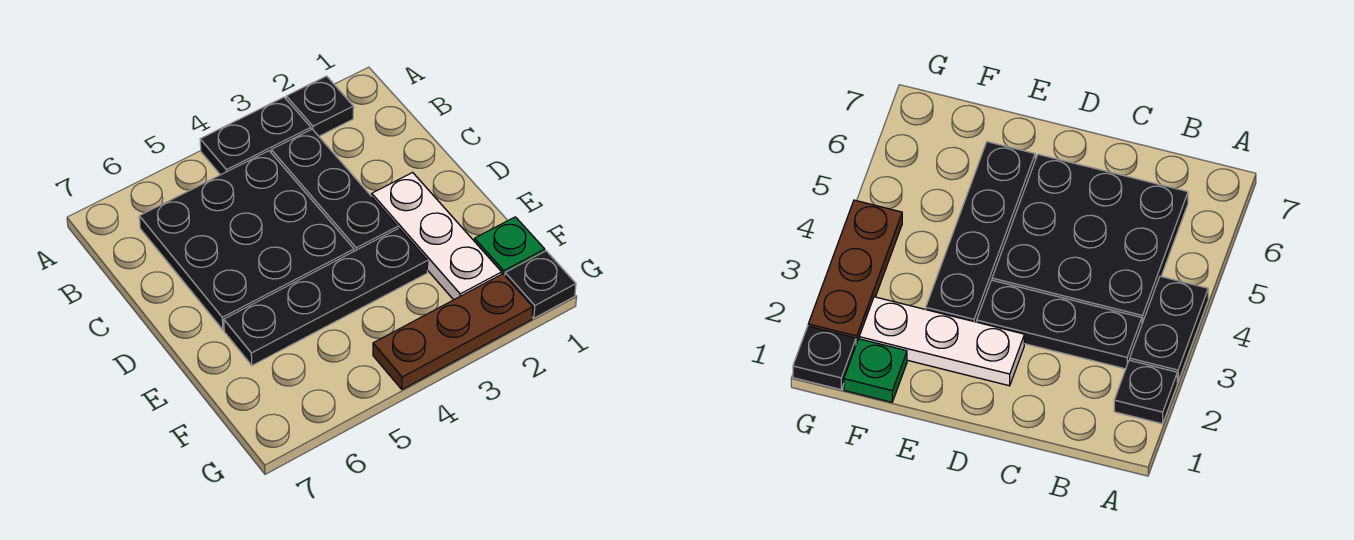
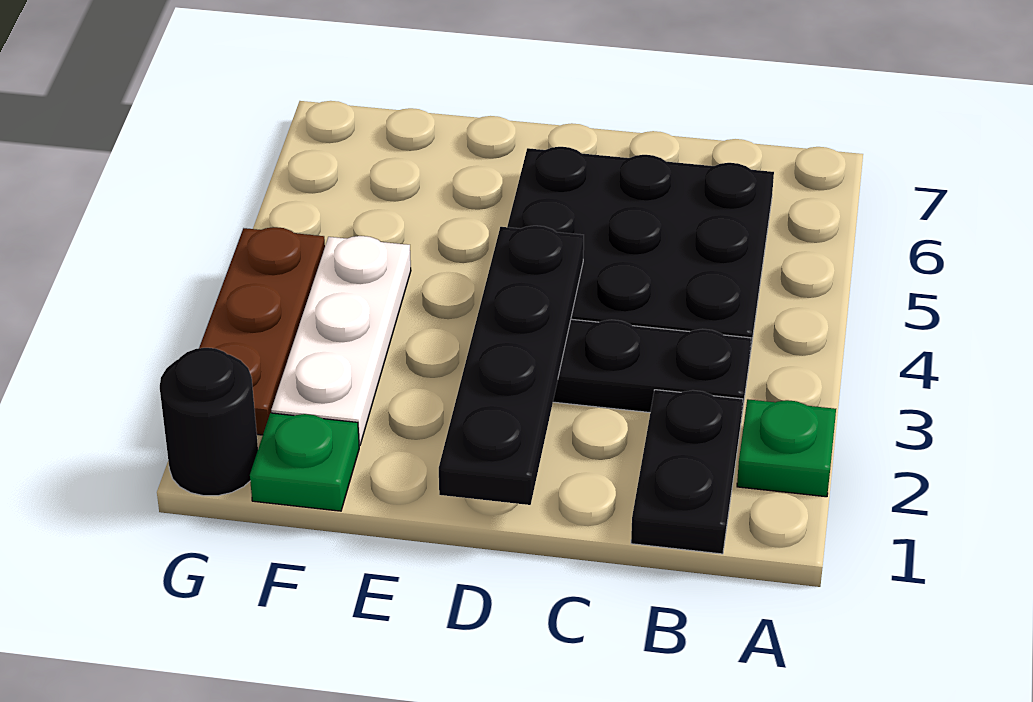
black plate A2 level 1 -> green plate A2 level 1
black plate A3:A4 level 1 -> black plate B1:B2 level 1
white plate D2:F2 level 1 -> white plate F2:F4 level 1
black plate E3:E6 level 1 -> black plate D1:D4 level 2
black plate G1 level 1 -> black round brick G1 level 1

